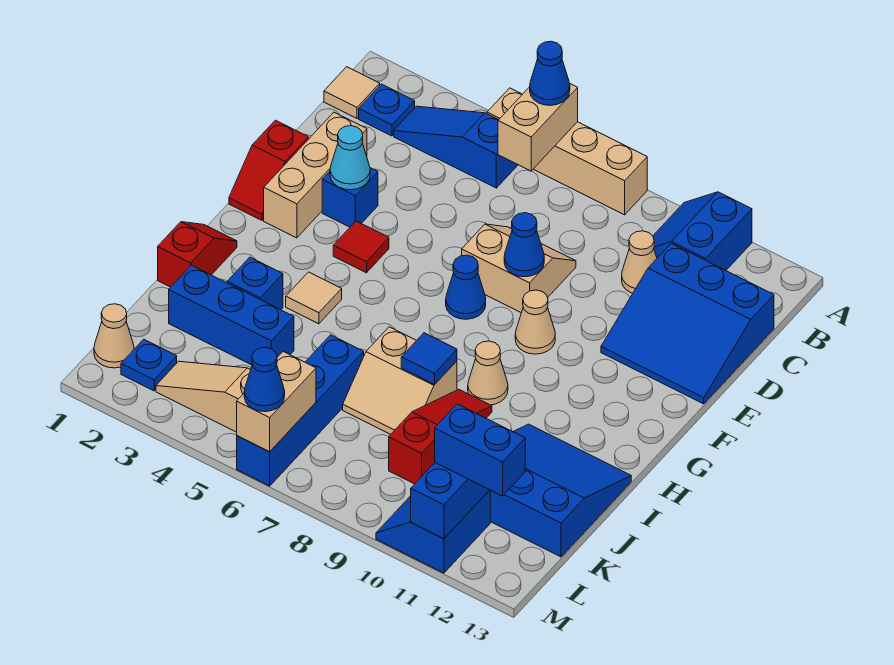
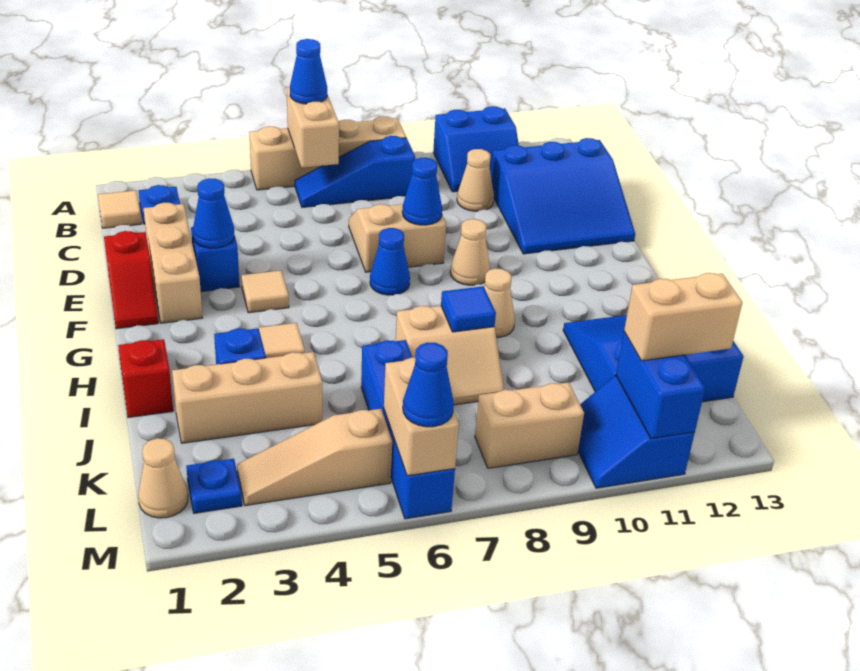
blue slope A10:B11 level 1 top 11 -> blue slope A10:B11 level 1 top A
blue slope B3:B5 level 1 top 5 -> blue slope B6:B8 level 1 top 8
cyan cone E3 level 2 -> blue cone E3 level 2
red tile F4 level 1 -> tan tile F4 level 1
red slope I9:K9 level 1 top K -> none
blue brick J2:J4 level 1 -> tan brick J2:J4 level 1
none -> tan brick L8:L9 level 1
blue brick L11:L12 level 3 -> tan brick L11:L12 level 3

